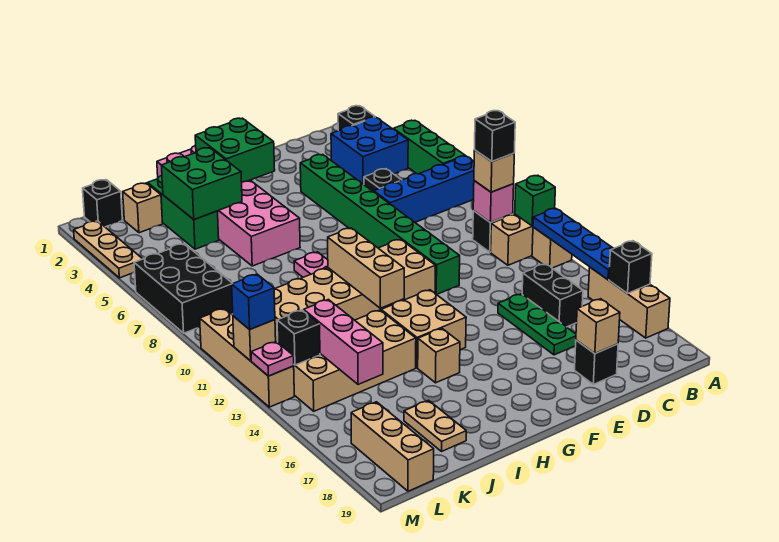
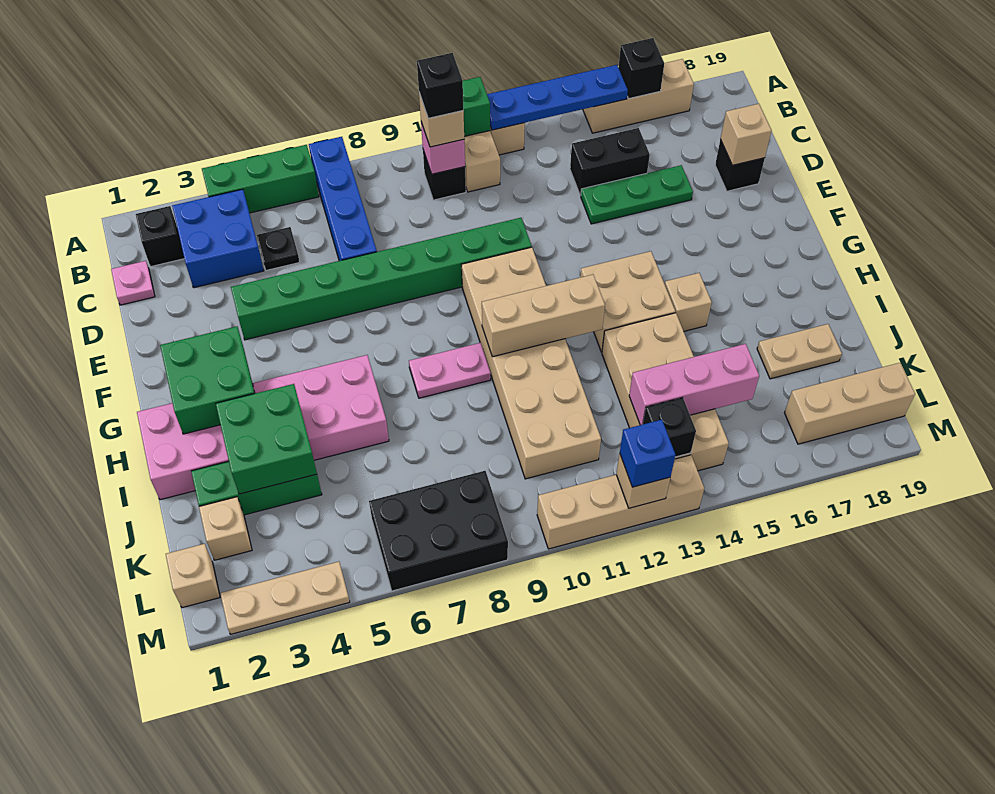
black brick L1 level 1 -> tan brick L1 level 1
pink plate M13 level 2 -> pink plate C1 level 1

